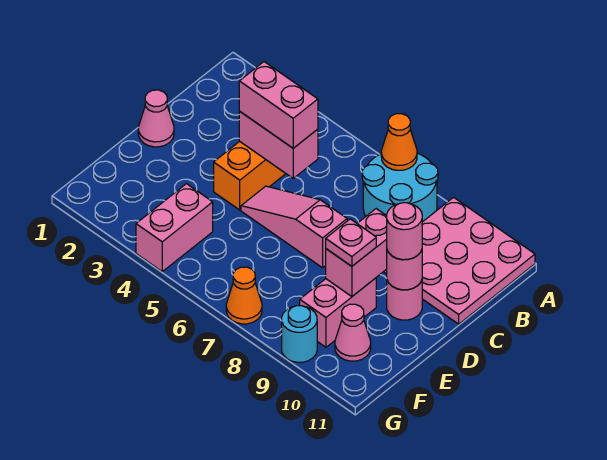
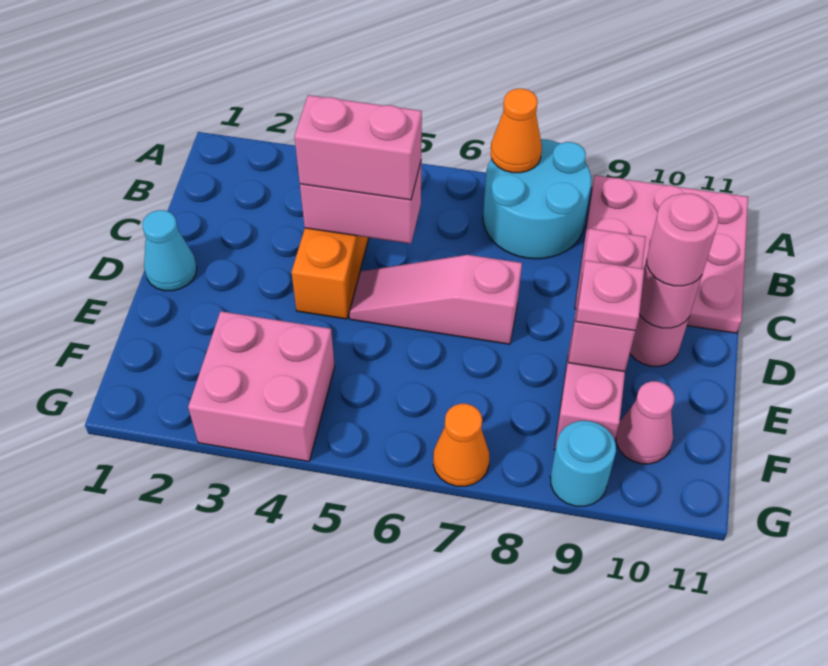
pink cone D1 level 1 -> cyan cone D1 level 1
pink brick F4:G4 level 1 -> pink brick F3:G4 level 1

